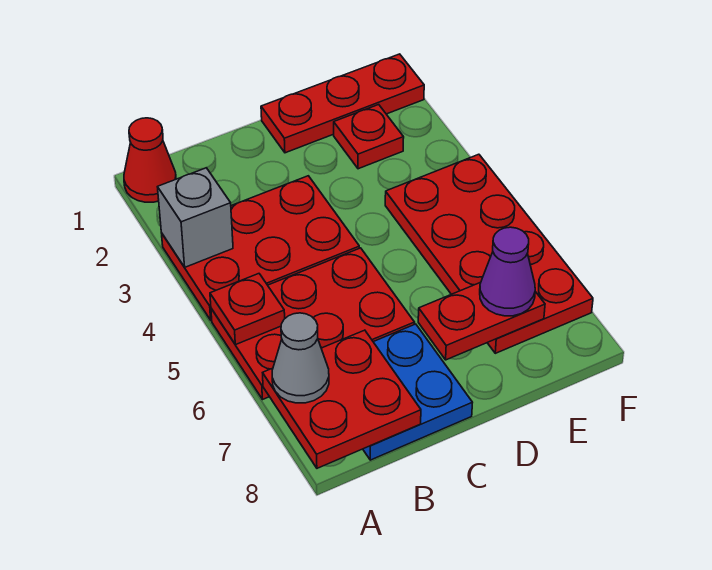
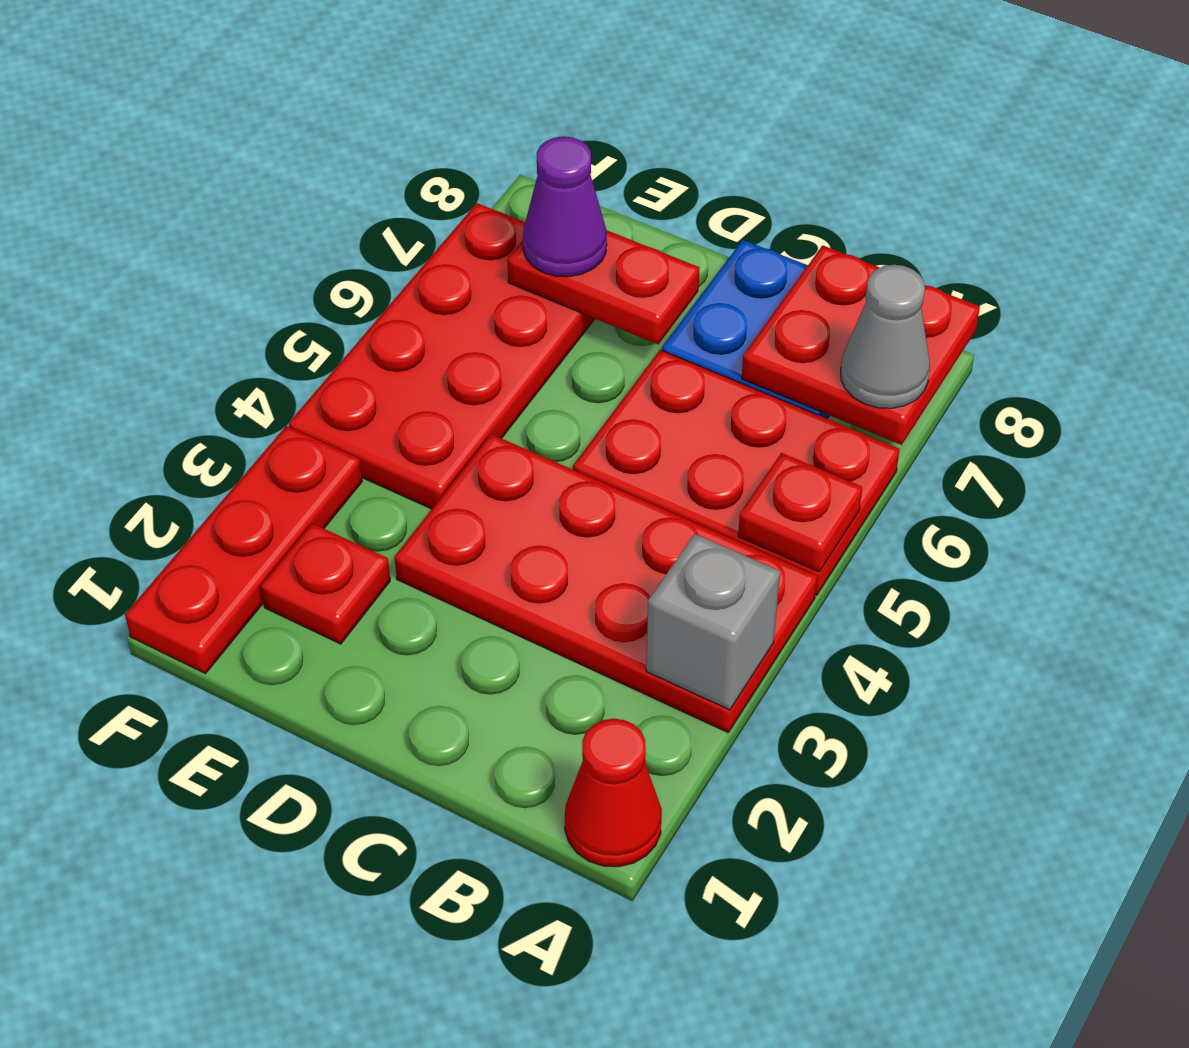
red plate A3:C4 level 1 -> red plate A3:D4 level 1
red plate D1:F1 level 1 -> red plate F1:F3 level 1

